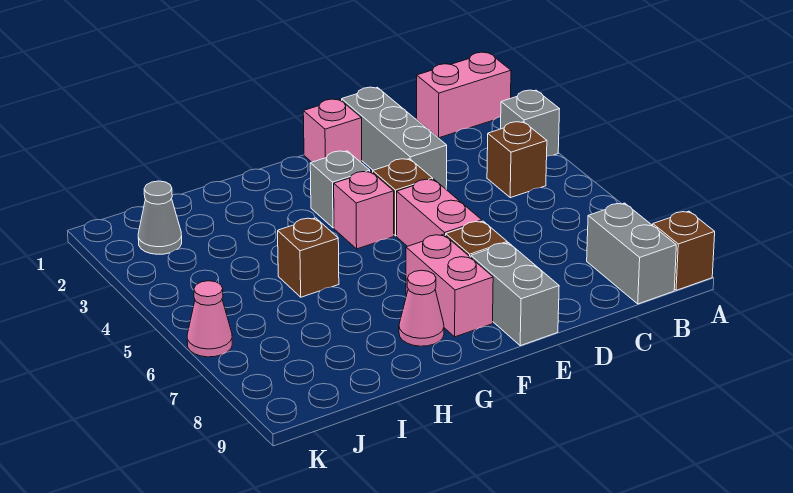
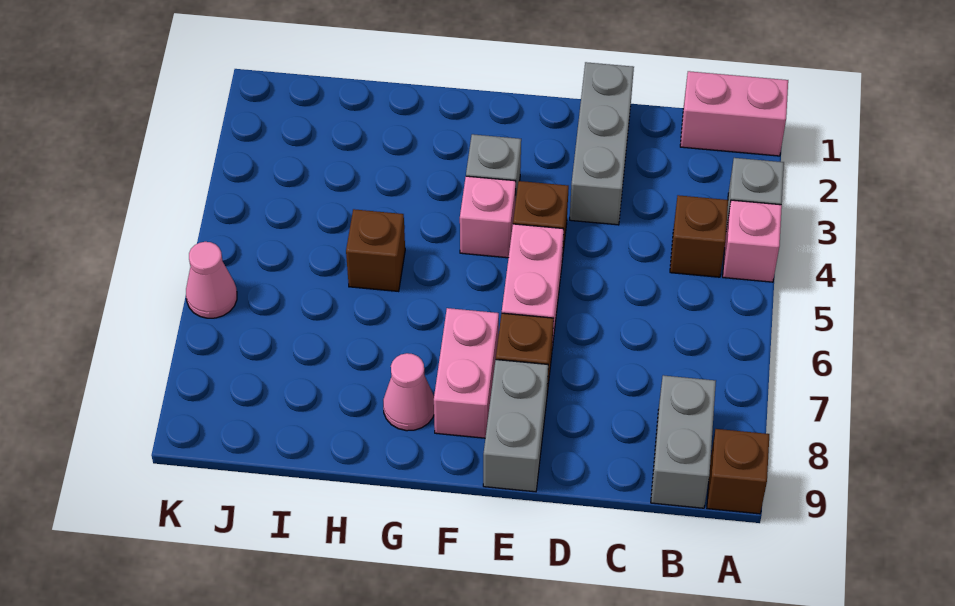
pink brick E1 level 1 -> pink brick A4 level 1
grey cone J2 level 1 -> none

